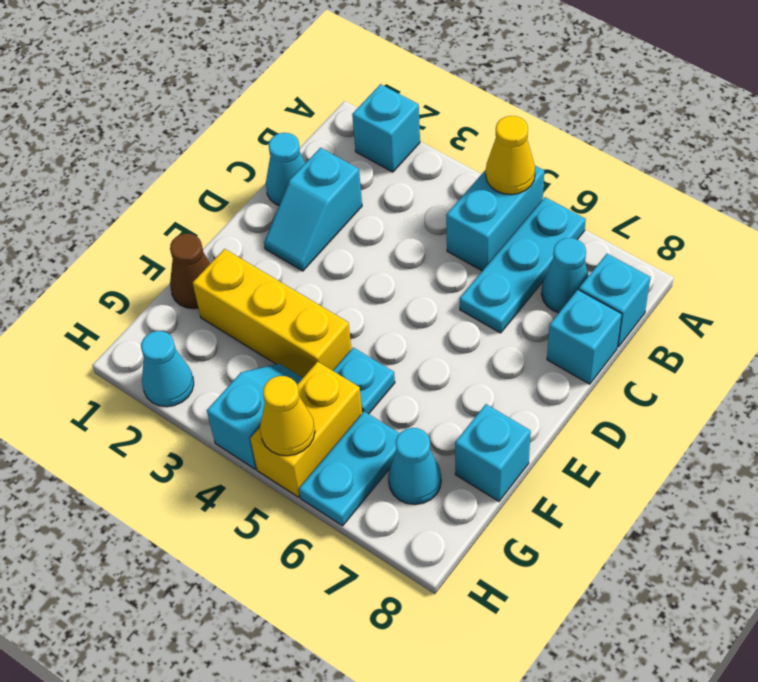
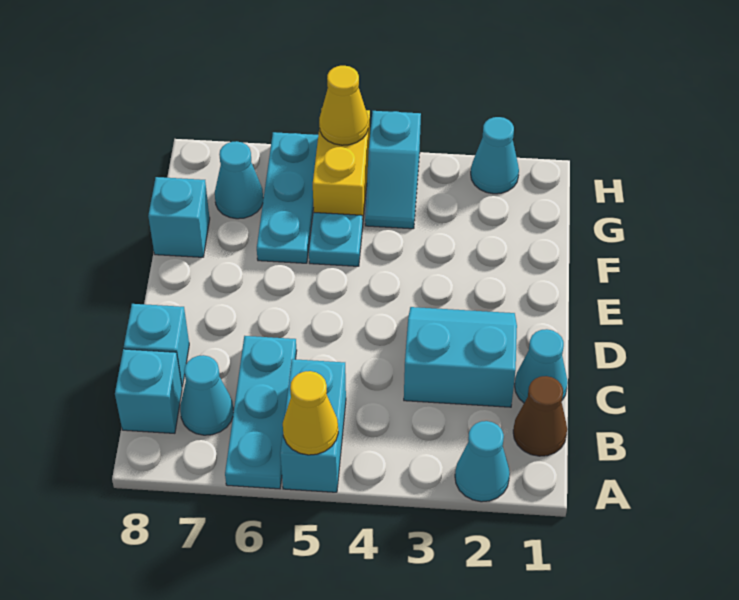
cyan brick A2 level 1 -> cyan cone A2 level 1
cyan slope C2:D2 level 1 top C -> cyan slope C2:D3 level 1 top C
brown cone F1 level 1 -> brown cone B1 level 1
yellow brick F2:F4 level 1 -> none
cyan plate G6:H6 level 1 -> cyan plate F6:H6 level 1

